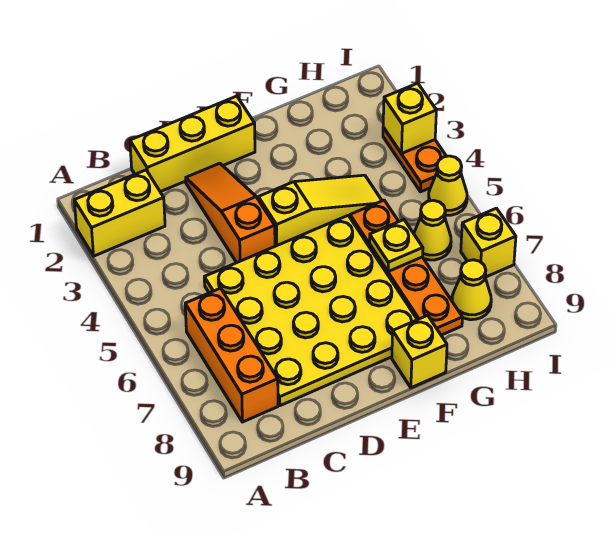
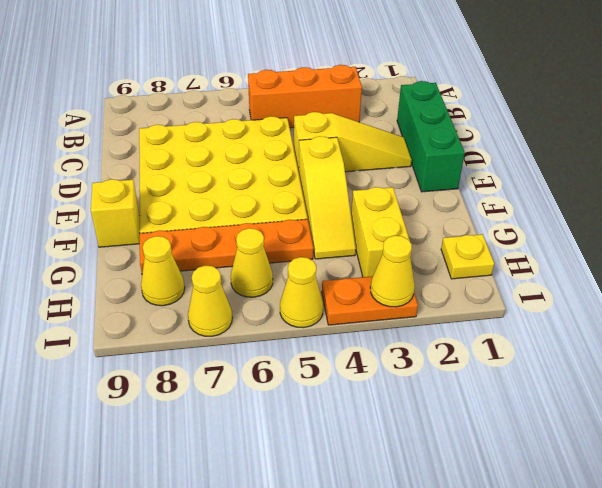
yellow brick A2:B2 level 1 -> yellow brick G3:H3 level 1
orange brick B6:B8 level 1 -> orange brick B3:B5 level 1
yellow brick C1:E1 level 1 -> green brick C1:E1 level 1
orange slope D2:D4 level 1 top 4 -> yellow slope D2:D4 level 1 top 4
yellow plate G6 level 2 -> yellow plate H1 level 1
yellow brick I3 level 2 -> yellow cone I3 level 2
yellow brick I7 level 1 -> yellow cone I7 level 1

